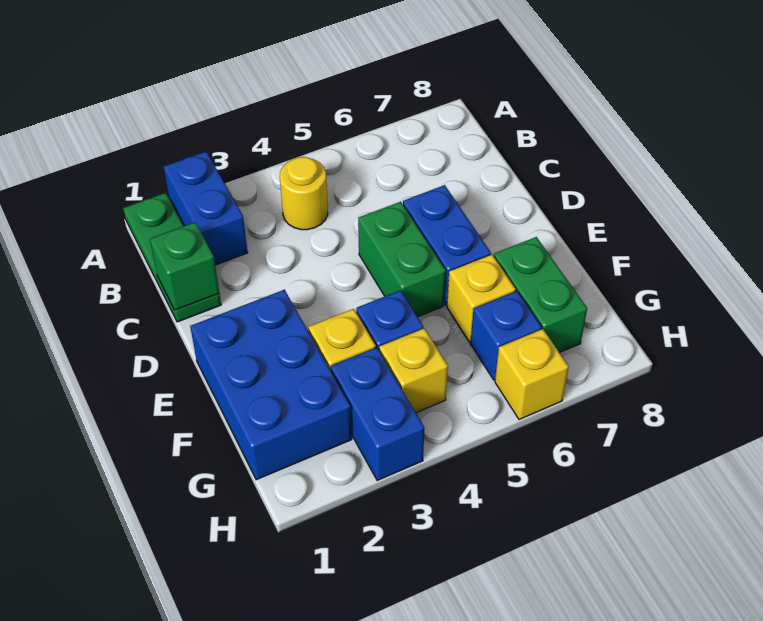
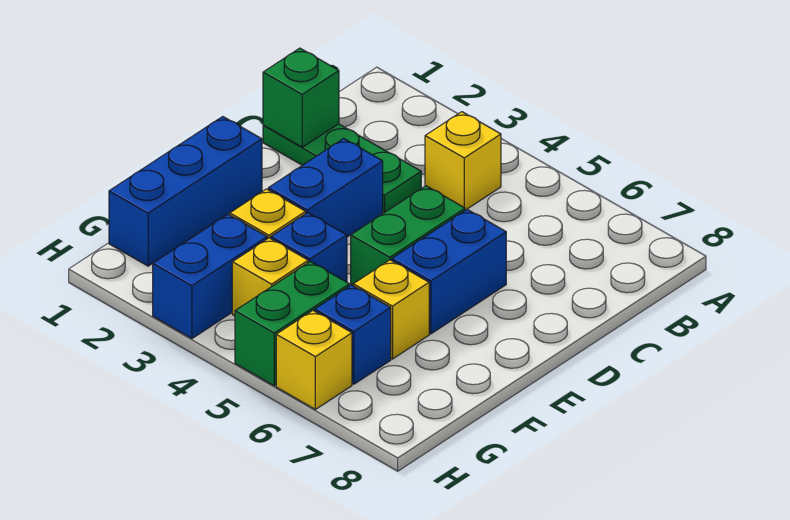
green plate A1:C1 level 1 -> green plate C1:C3 level 1
blue brick A2:B2 level 1 -> blue brick D3:E3 level 1
yellow round brick B4 level 1 -> yellow brick B4 level 1
blue brick E1:G2 level 1 -> blue brick E1:G1 level 1
green brick F7:G7 level 1 -> green brick G5:H5 level 1

